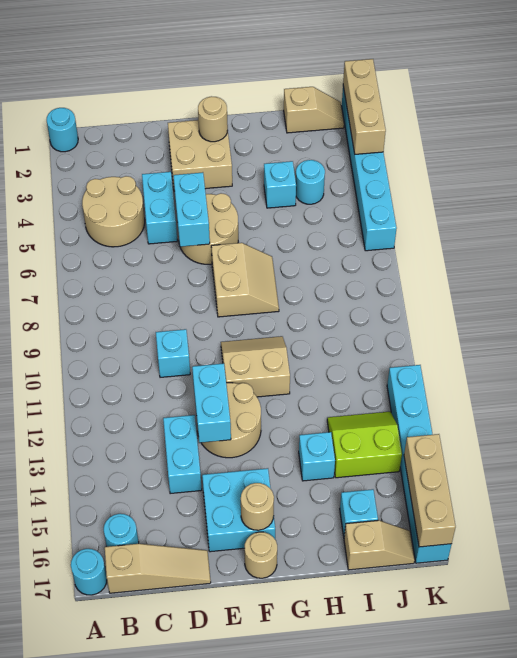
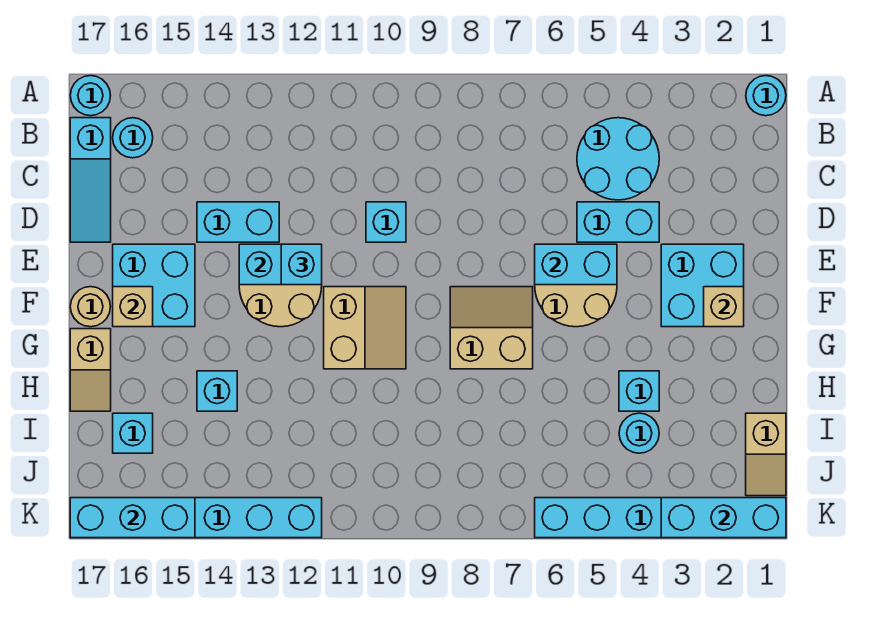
tan round brick B4:C5 level 1 -> cyan round brick B4:C5 level 1
tan slope B17:D17 level 1 top B -> cyan slope B17:D17 level 1 top B
tan brick E2:F3 level 1 -> cyan brick E2:F3 level 1
none -> cyan brick E12 level 3
tan round brick F2 level 2 -> tan brick F2 level 2
tan slope F7:G8 level 1 top F -> tan slope F7:G8 level 1 top G
tan round brick F16 level 2 -> tan brick F16 level 2
lime slope I13:J14 level 1 top 14 -> none
tan slope I17:J17 level 1 top I -> tan slope G17:H17 level 1 top G
tan brick K1:K3 level 2 -> cyan brick K1:K3 level 2
tan brick K15:K17 level 2 -> cyan brick K15:K17 level 2

